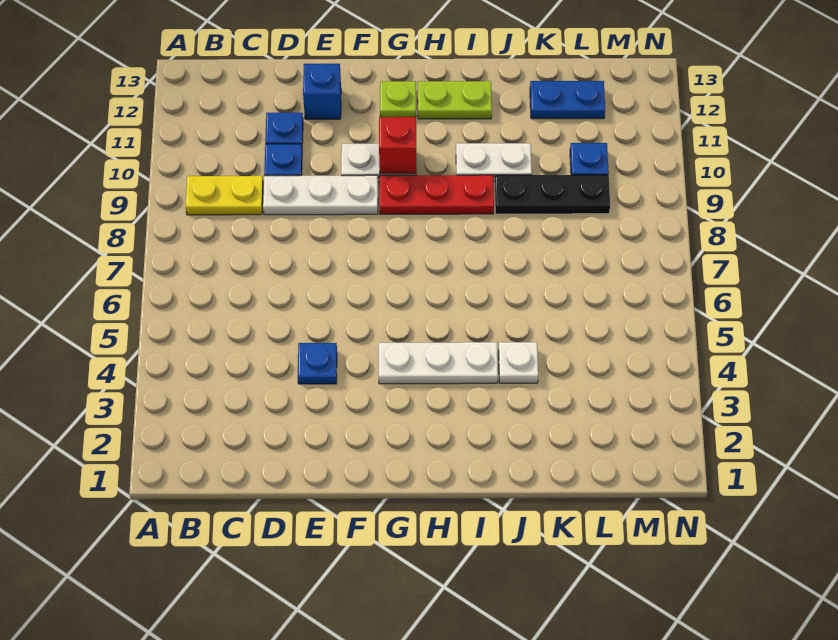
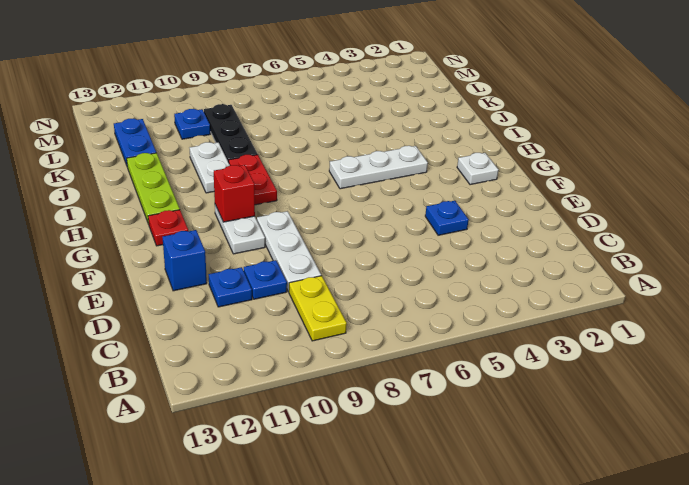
white plate G4:I4 level 1 -> white plate H4:H6 level 1
red plate G9:I9 level 1 -> red plate H9:I9 level 1
lime plate G12 level 1 -> red plate G12 level 1
lime plate H12:I12 level 1 -> lime plate H12:J12 level 1
white plate J4 level 1 -> white plate G2 level 1

